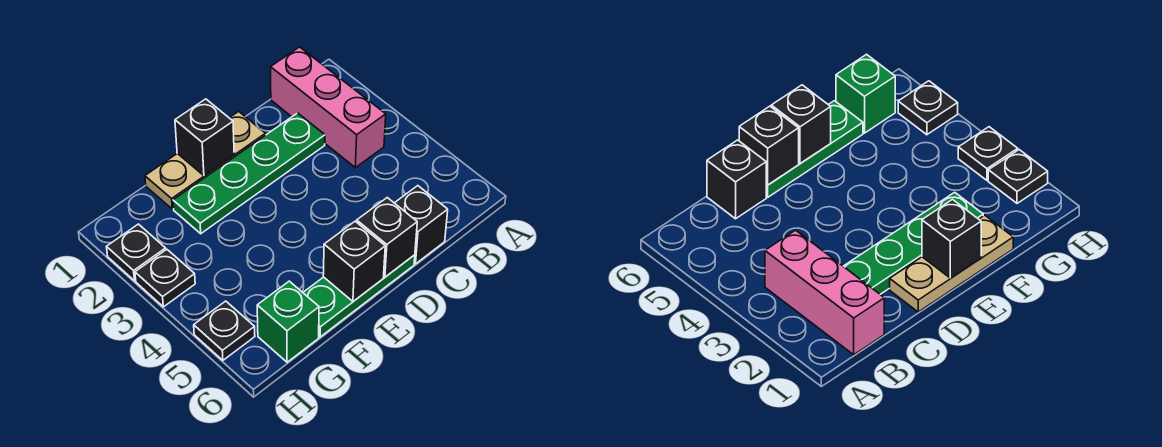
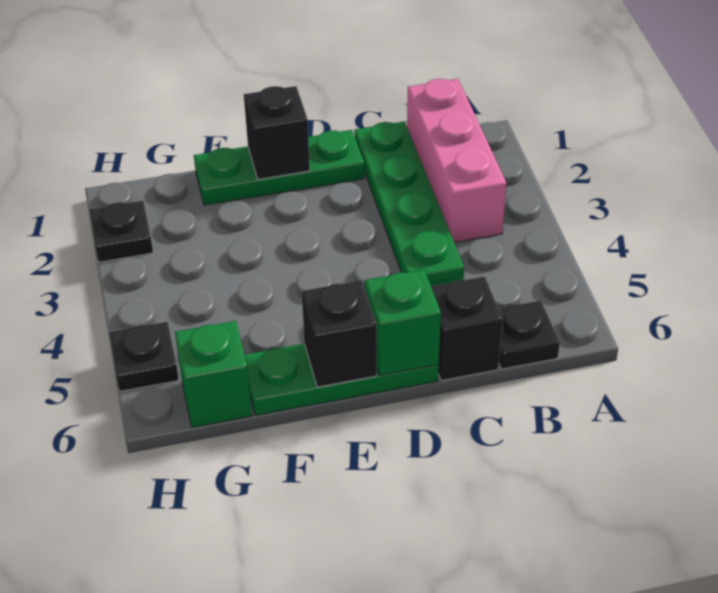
green plate C2:F2 level 1 -> green plate C1:C4 level 1
tan plate D1:F1 level 1 -> green plate D1:F1 level 1
black brick D6 level 2 -> green brick D6 level 2
black plate H3 level 1 -> black plate B6 level 1

